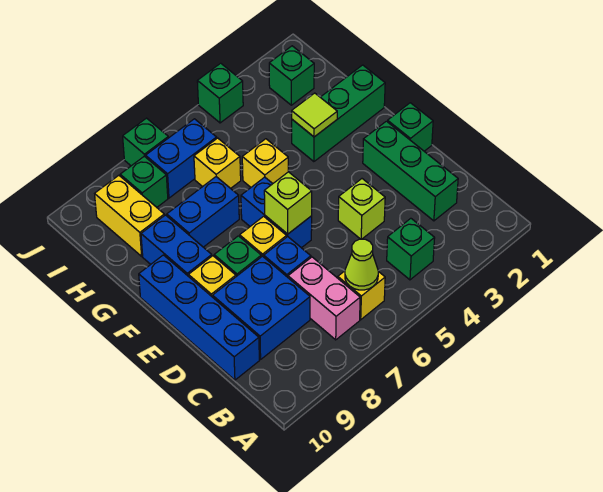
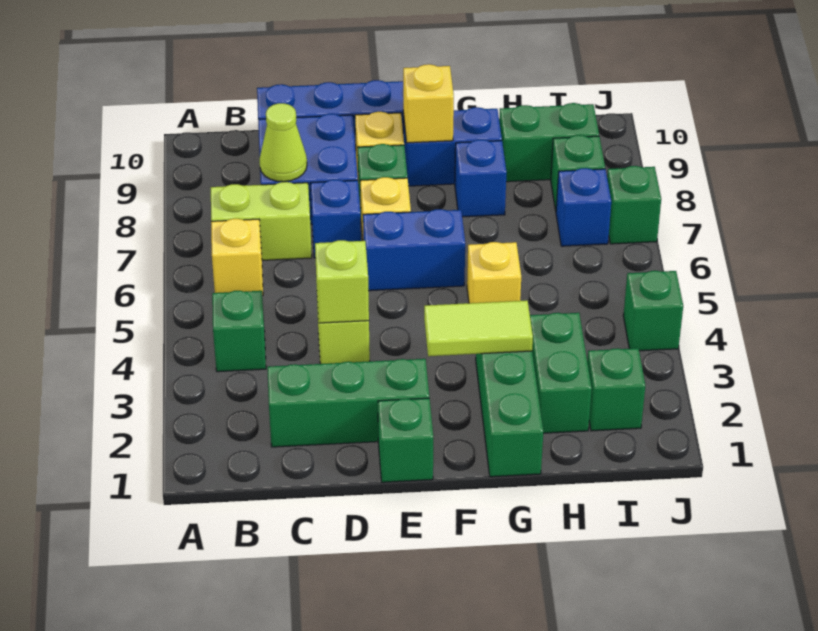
lime cone B6 level 2 -> lime cone C8 level 2
pink brick B7:C7 level 1 -> lime brick B7:C7 level 1
lime brick E6 level 2 -> lime brick D4 level 2
lime tile G3 level 2 -> lime tile F3:G3 level 2
blue brick G7:G8 level 1 -> blue brick G8 level 1
none -> green brick H2:H3 level 1
yellow brick H6 level 1 -> yellow brick F9 level 2
yellow brick H9:I9 level 1 -> green brick H9:I9 level 1
blue brick I6:I7 level 1 -> blue brick I7 level 1

